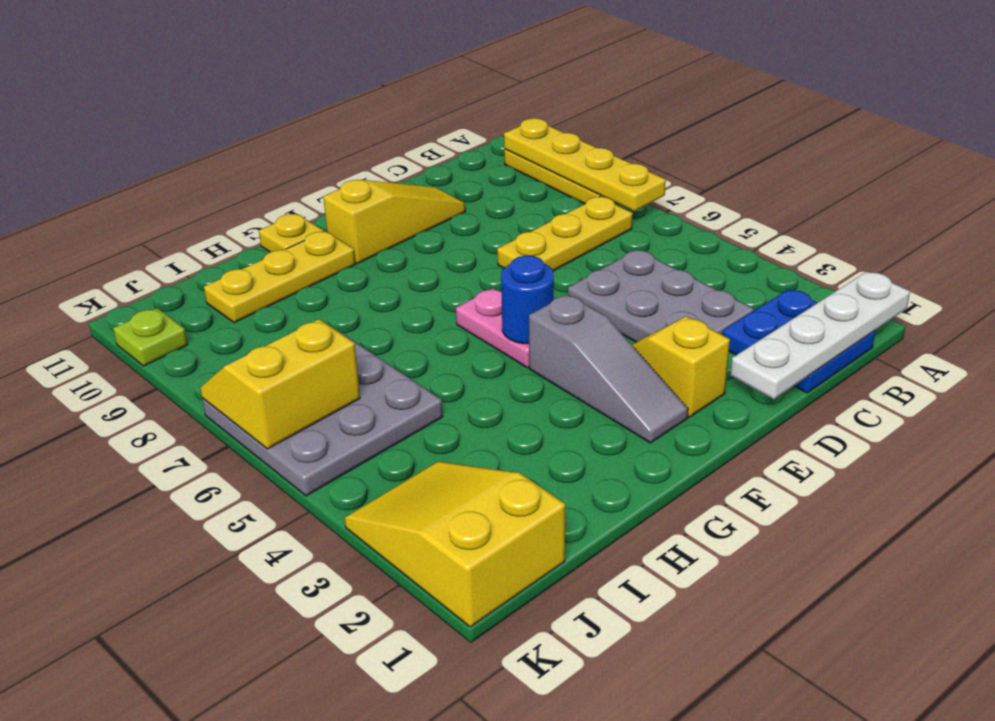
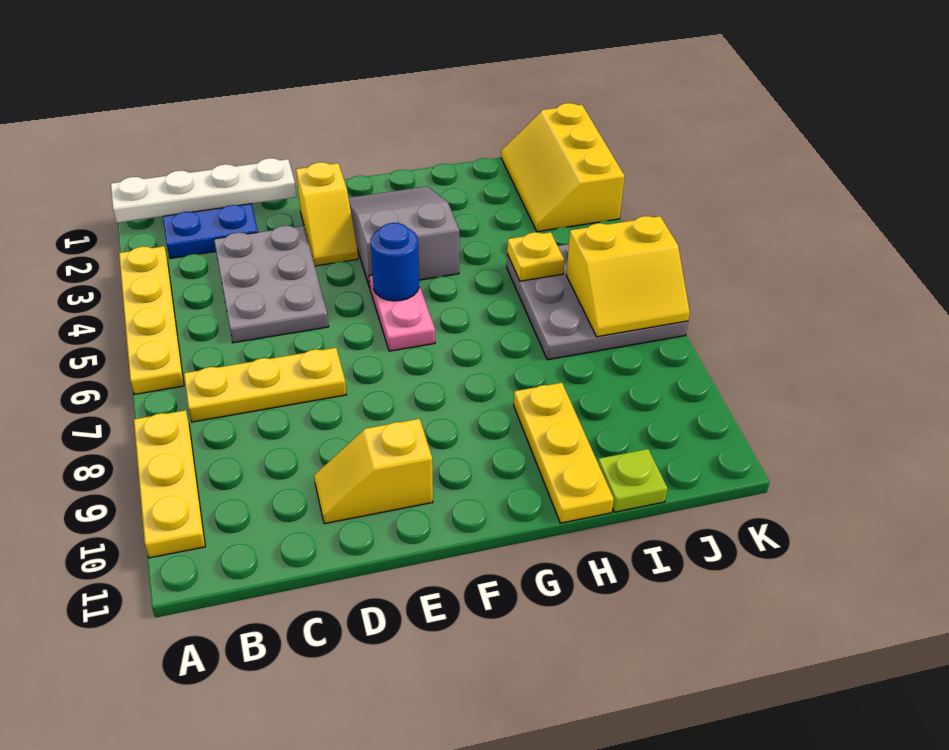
yellow plate A7:A10 level 2 -> yellow plate A3:A6 level 1
yellow slope D10:F10 level 1 top F -> yellow slope D10:E10 level 1 top E
grey slope F2:F4 level 1 top 4 -> grey slope F2:G4 level 1 top 4
yellow plate G10:I10 level 1 -> yellow plate H9:H11 level 1
yellow plate G11 level 1 -> yellow plate I5 level 2
yellow slope J1:K3 level 1 top 1 -> yellow slope J1:K3 level 1 top K
lime plate K10 level 1 -> lime plate I11 level 1

